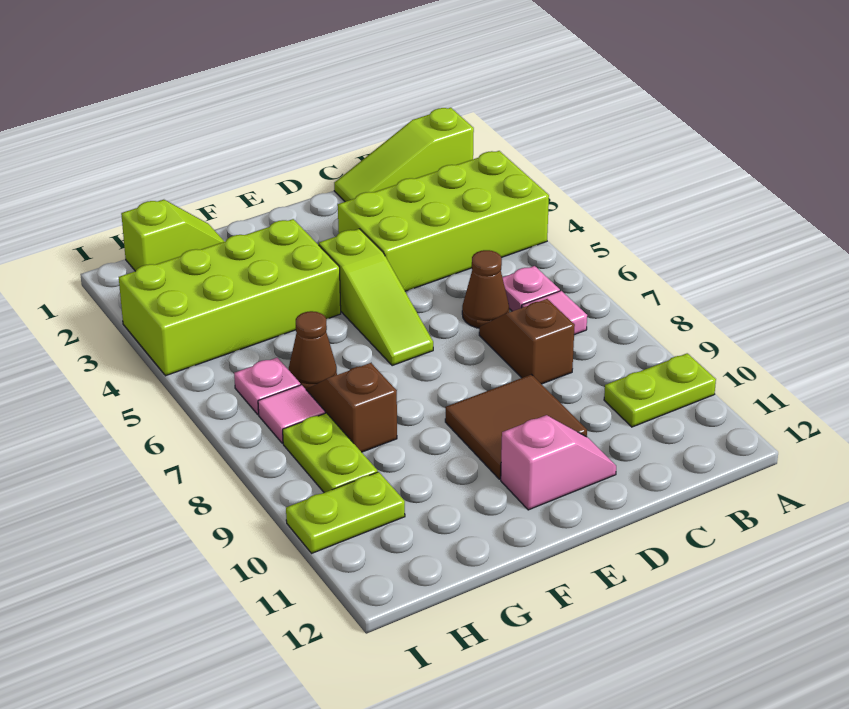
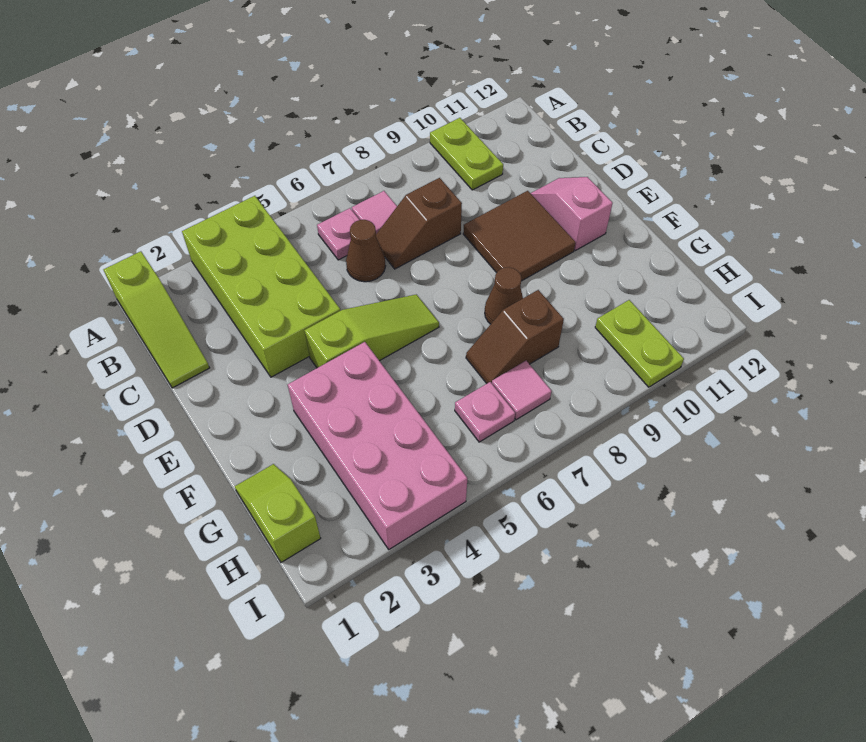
lime brick F3:I4 level 1 -> pink brick F3:I4 level 1
brown cone G6 level 1 -> brown cone F8 level 1
lime plate H8:H9 level 1 -> none

